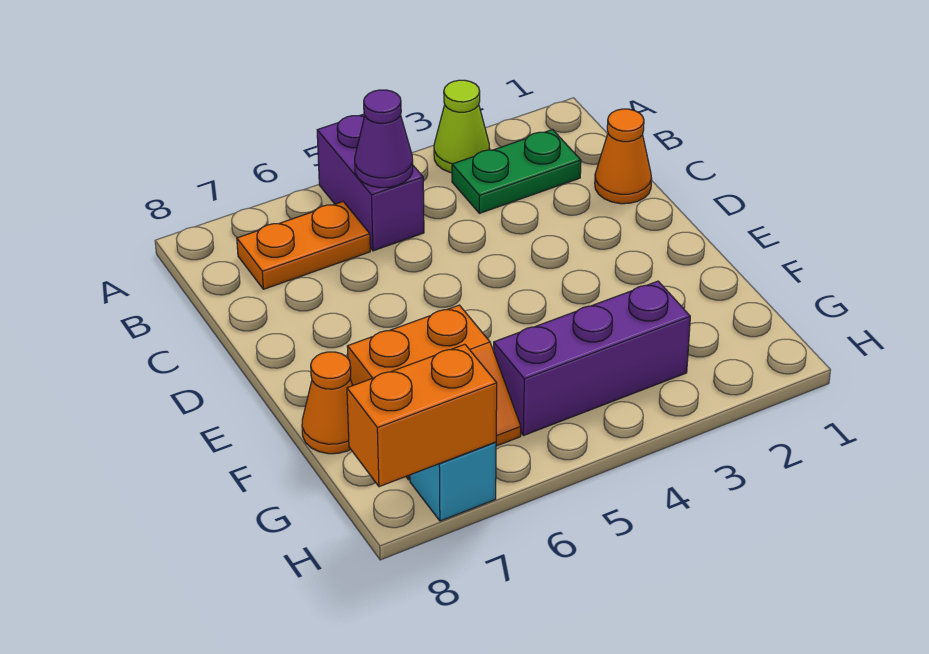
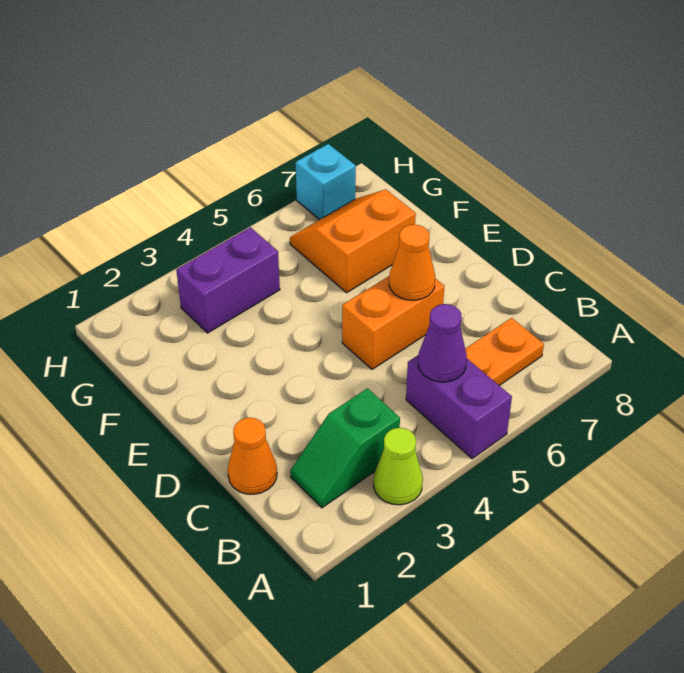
green plate B2:B3 level 1 -> green slope B2:B3 level 1 top 3
orange cone F8 level 1 -> orange cone D6 level 2
purple brick G3:G5 level 1 -> purple brick G3:G4 level 1
orange brick H7:H8 level 2 -> orange brick D5:D6 level 1

